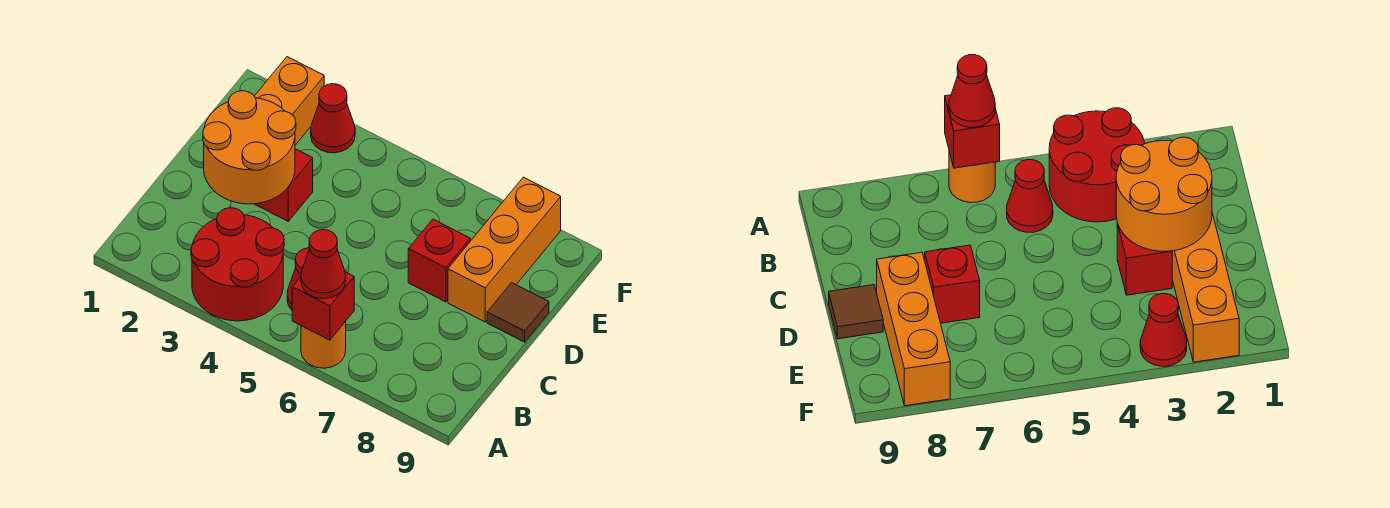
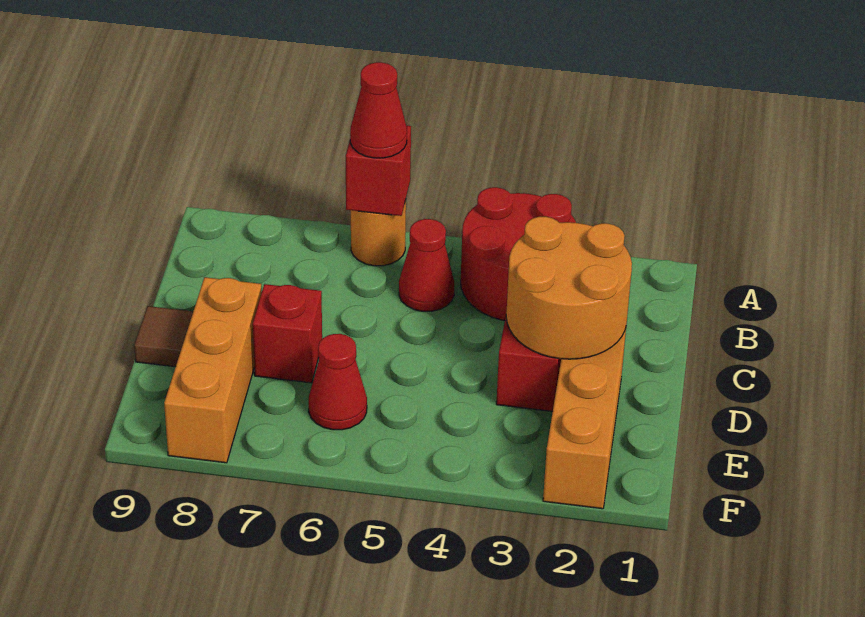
red cone F3 level 1 -> red cone E6 level 1

